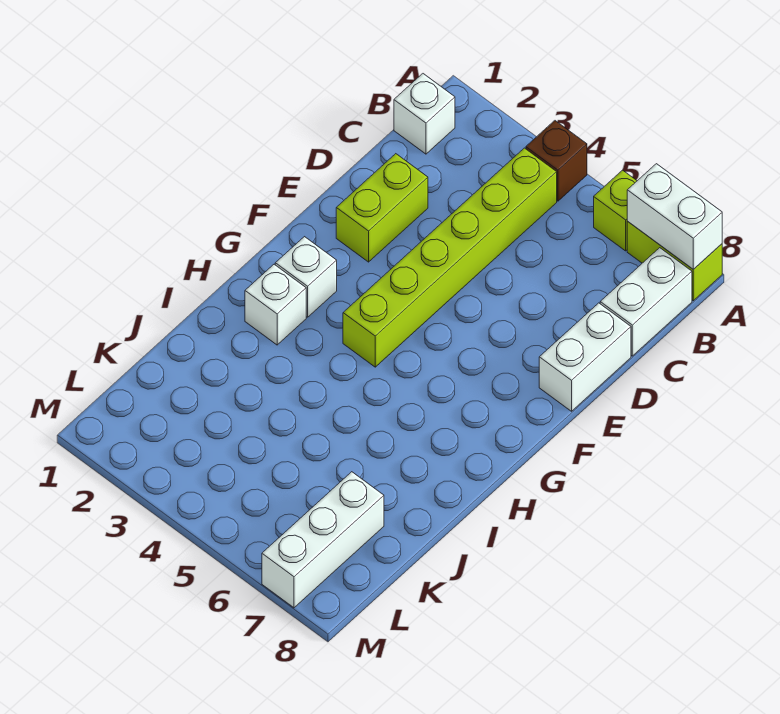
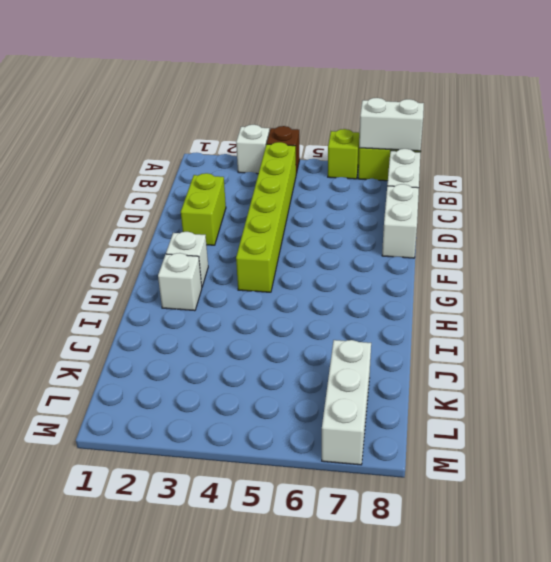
white brick B1 level 1 -> white brick A3 level 1

